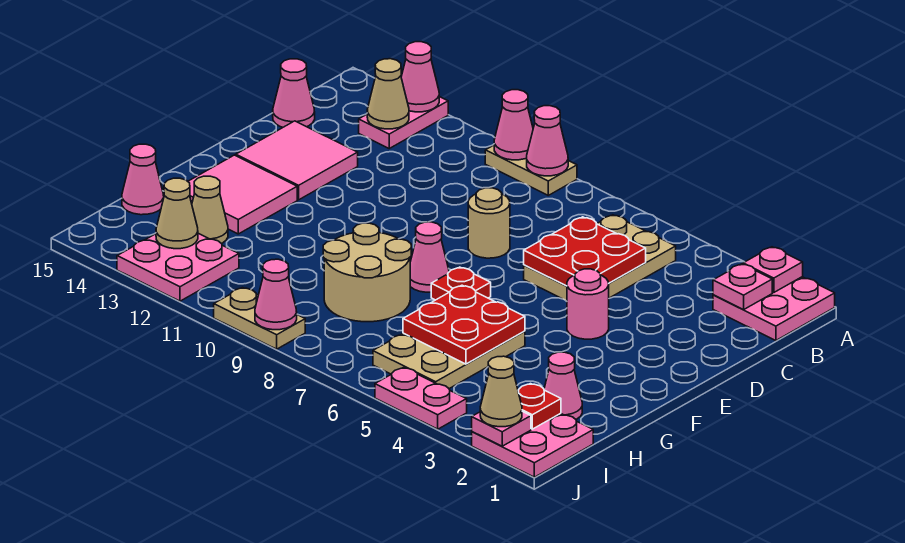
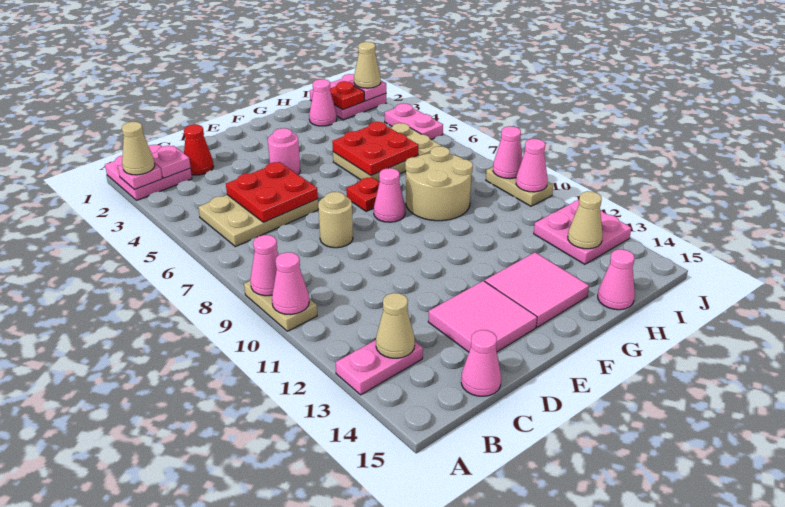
pink cone A13 level 2 -> pink cone J10 level 2
none -> red cone C2 level 1
tan cone H13 level 1 -> tan cone A2 level 3

